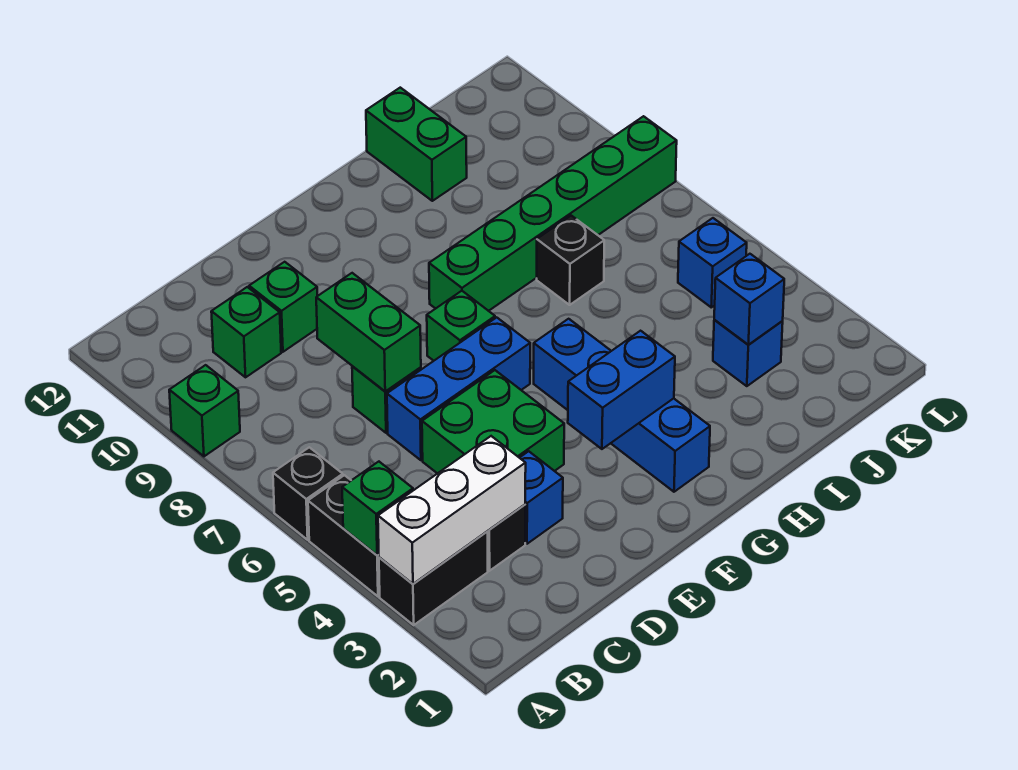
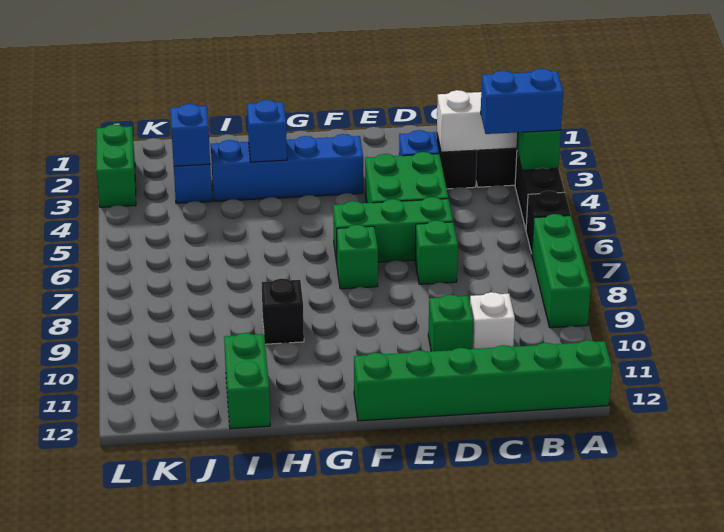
green brick A9 level 1 -> green brick A7:A9 level 1
green brick C10 level 1 -> white brick C10 level 1
blue brick D6:F6 level 1 -> green brick D6:F6 level 1
green brick D7:D8 level 2 -> green brick L2:L3 level 1
blue brick F3:G3 level 2 -> blue brick A4:B4 level 3
blue brick G2:G5 level 1 -> blue brick F3:I3 level 1
green brick G8:L8 level 1 -> green brick A12:F12 level 1
black brick I7 level 1 -> black brick H9 level 1
blue brick K5 level 1 -> blue brick H3 level 2

